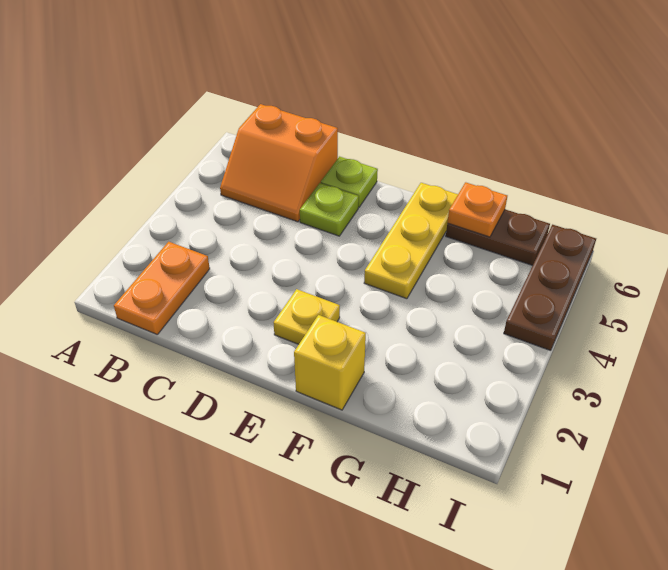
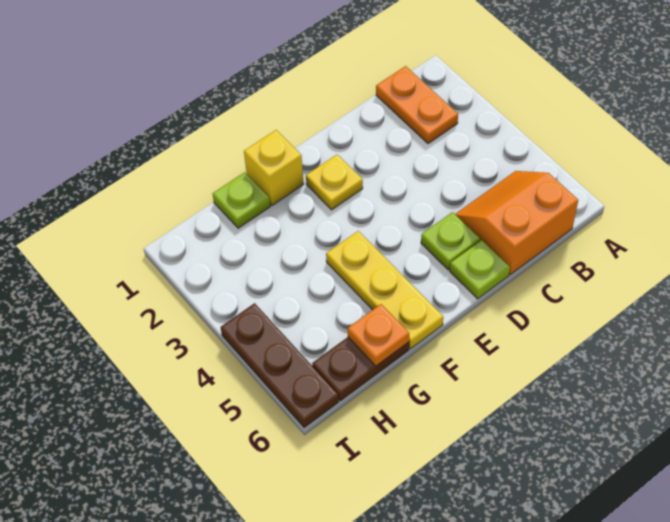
none -> lime plate G1 level 1

